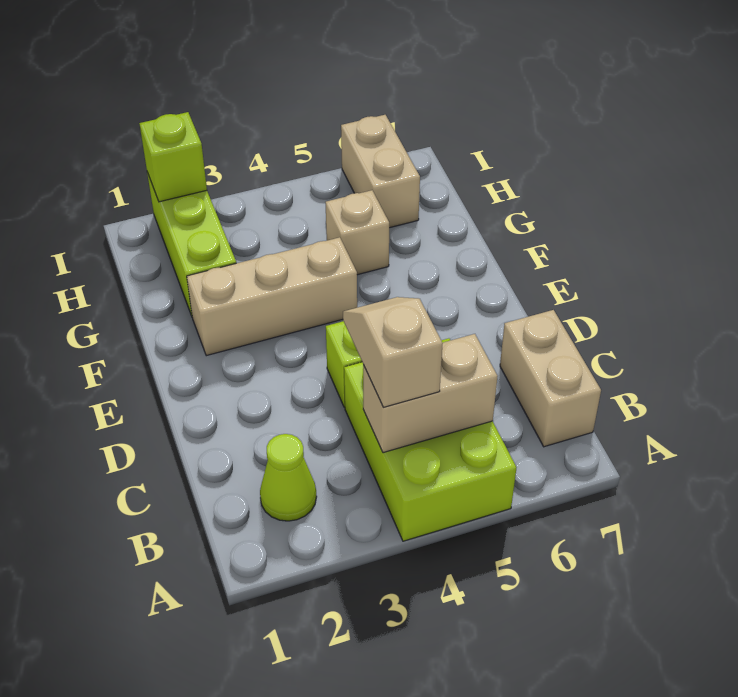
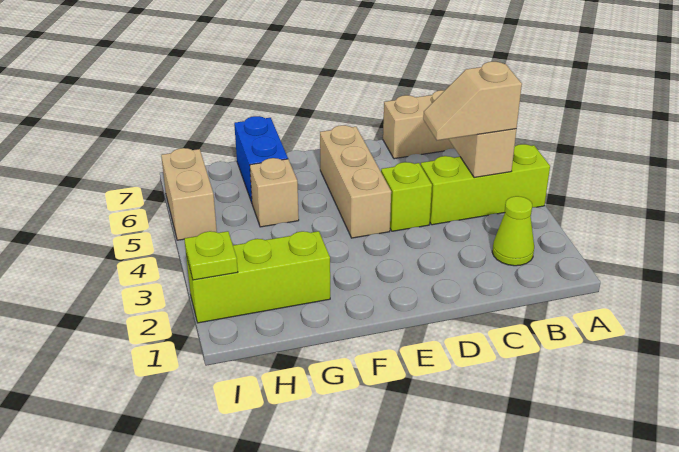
lime brick A4:C5 level 1 -> lime brick A4:C4 level 1
tan brick F2:F4 level 1 -> tan brick E4:E6 level 1
none -> blue brick G6:G7 level 1
tan brick H6:I6 level 1 -> tan brick I5:I6 level 1
lime brick I2 level 2 -> lime plate I2 level 2

